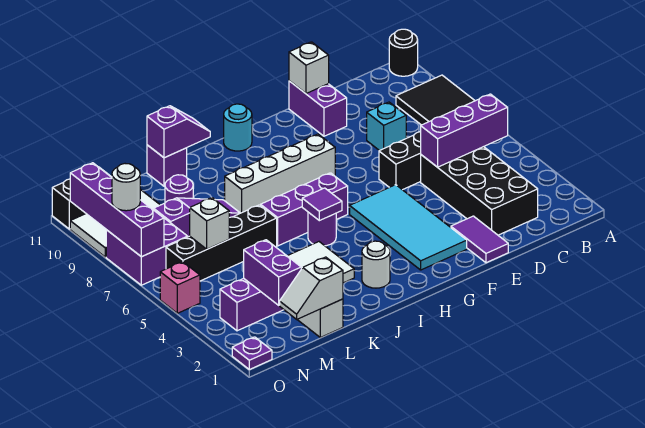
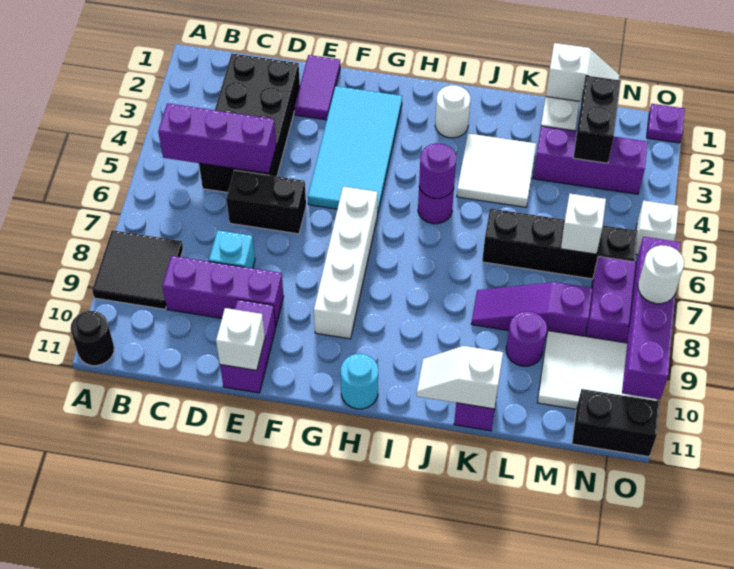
white brick G8:J8 level 1 -> white brick G6:G9 level 1
purple brick H6:J6 level 1 -> purple brick C9:E9 level 1
purple tile I5 level 2 -> purple round brick I5 level 2
purple slope J11:K11 level 2 top K -> white slope J11:K11 level 2 top K
purple brick M2:M3 level 2 -> black brick M2:M3 level 2
pink brick O5 level 1 -> white brick O5 level 1

